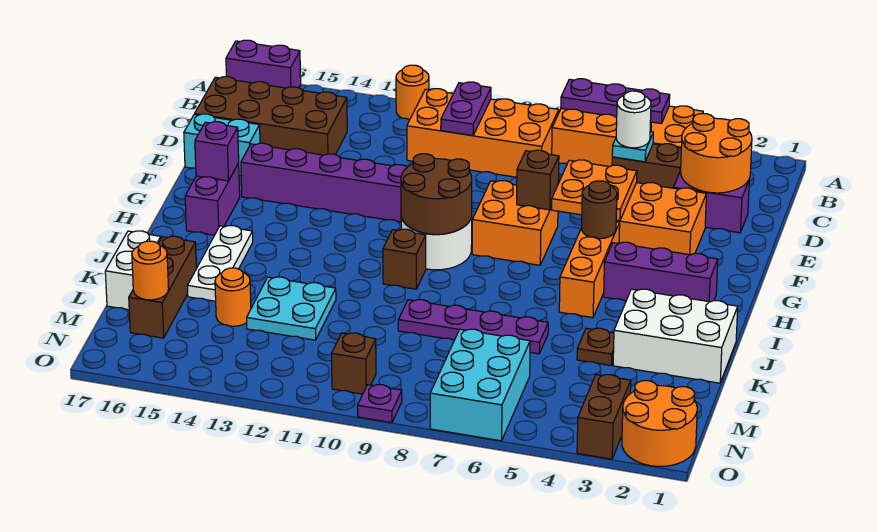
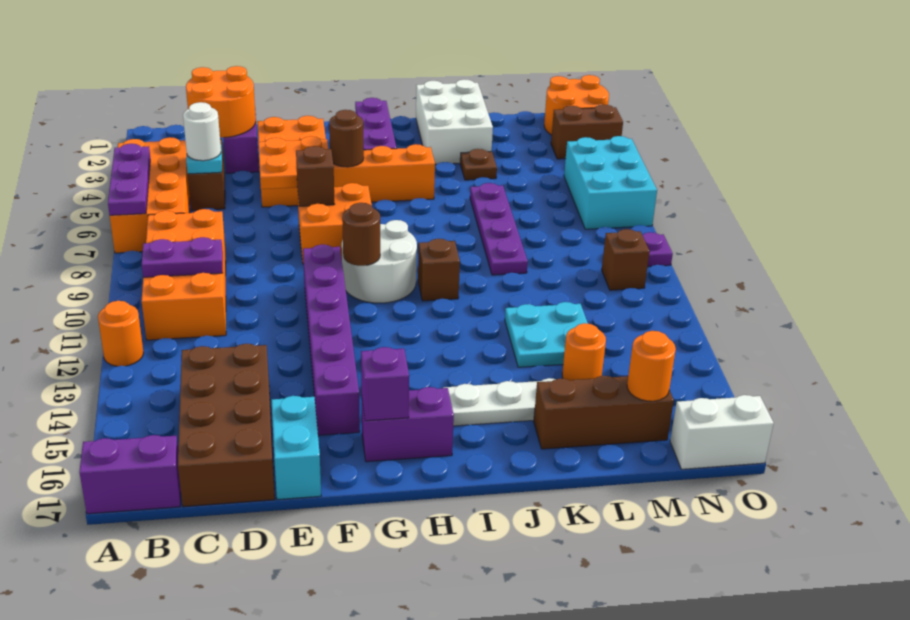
purple brick A16:A17 level 1 -> purple brick A17:B17 level 1
brown round brick G9:H10 level 2 -> brown round brick G10 level 2
white brick K17:L17 level 1 -> white brick N17:O17 level 1
cyan brick M6:O7 level 1 -> cyan brick N5:O7 level 1

